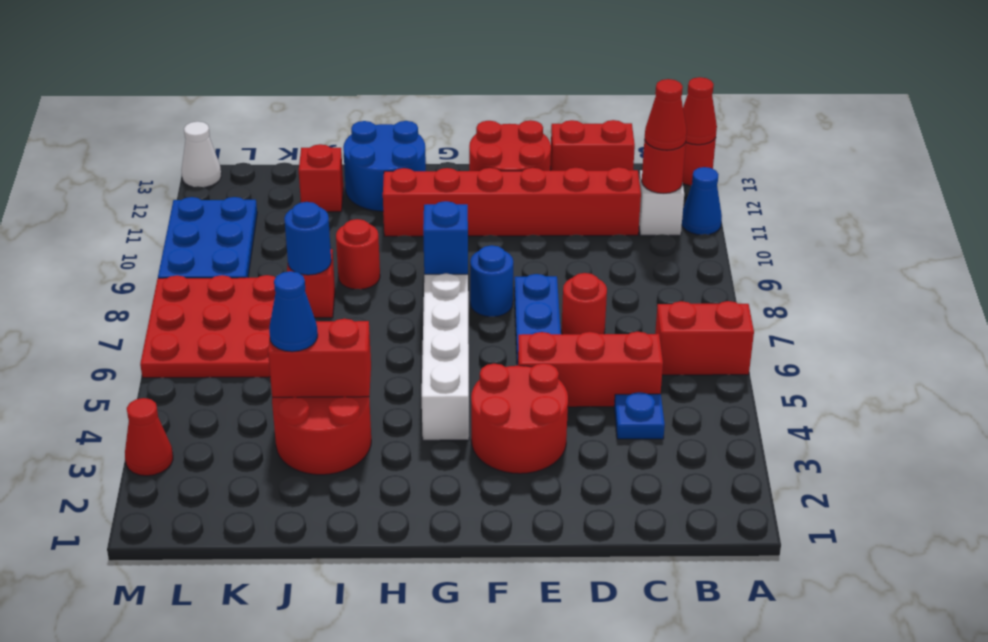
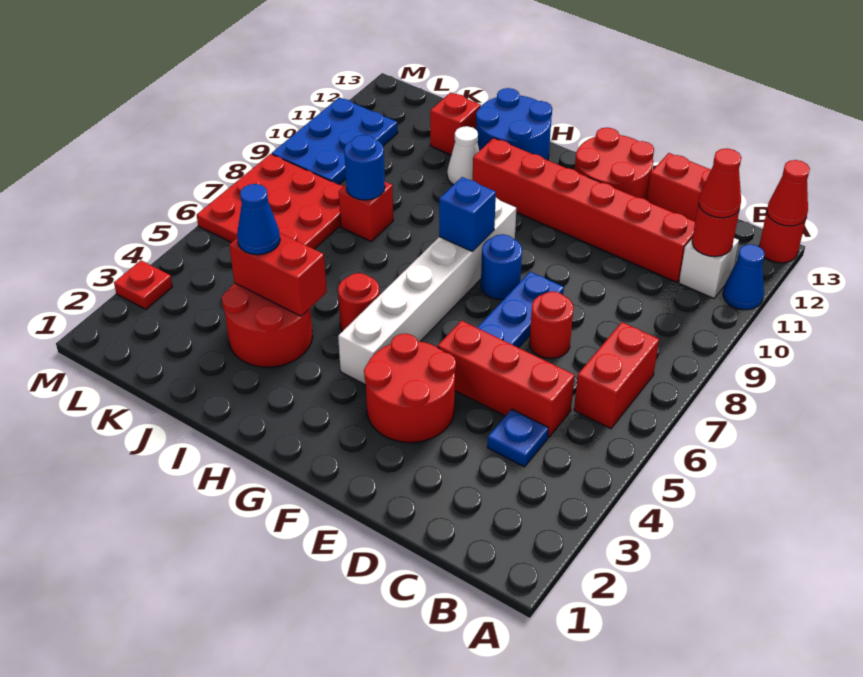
red brick A6:B6 level 1 -> red brick B6:B7 level 1
red round brick I9 level 1 -> red round brick H5 level 1
red cone M3 level 1 -> red plate M3 level 1
white cone M13 level 1 -> white cone I11 level 1

